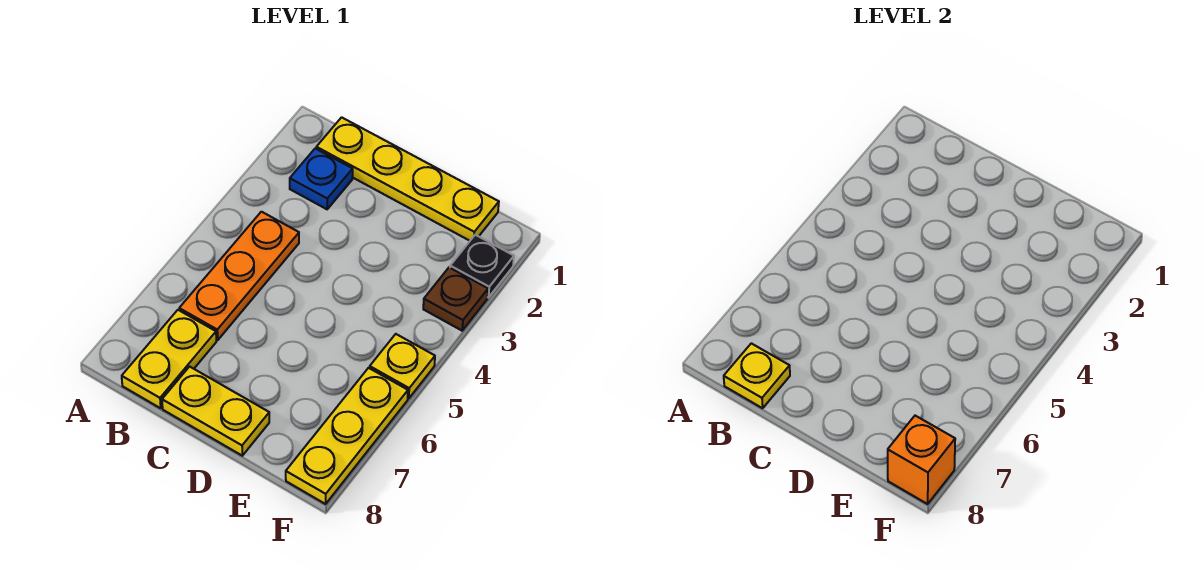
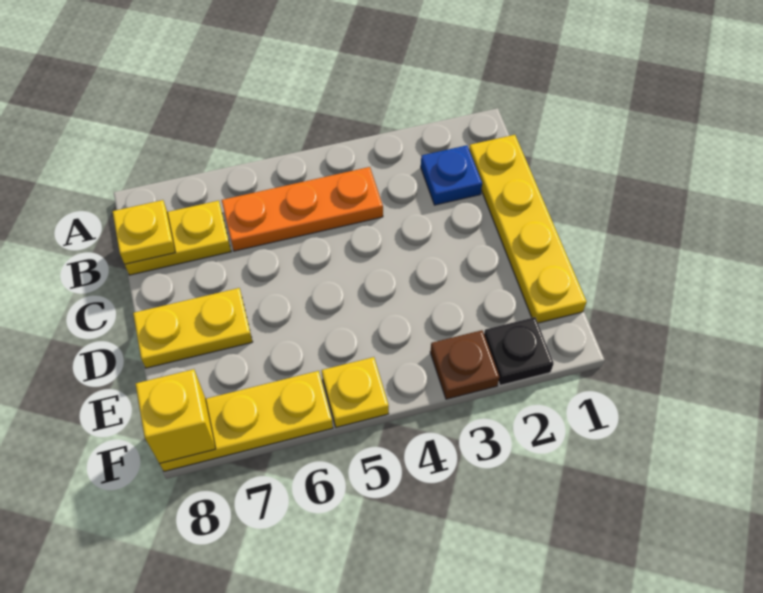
yellow plate C8:D8 level 1 -> yellow plate D7:D8 level 1
orange brick F8 level 2 -> yellow brick F8 level 2

